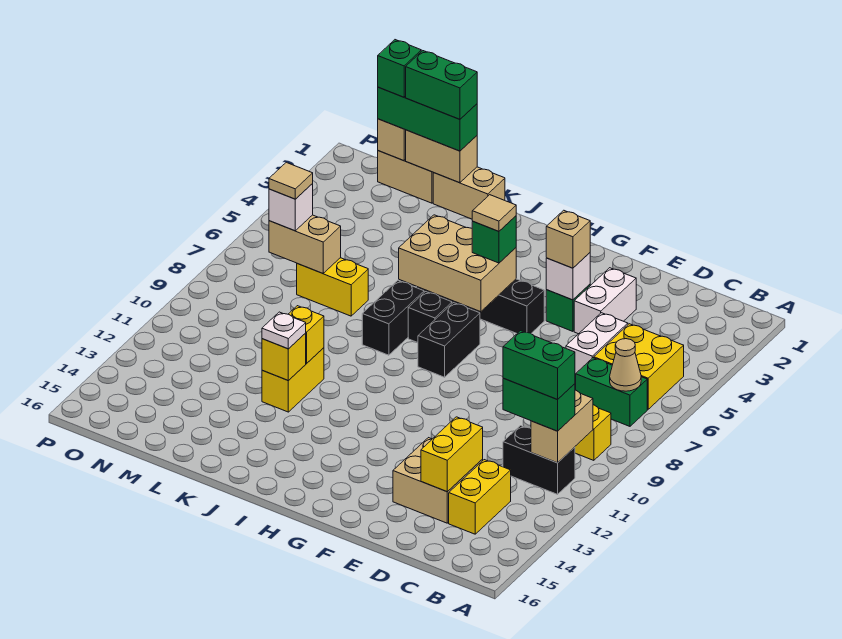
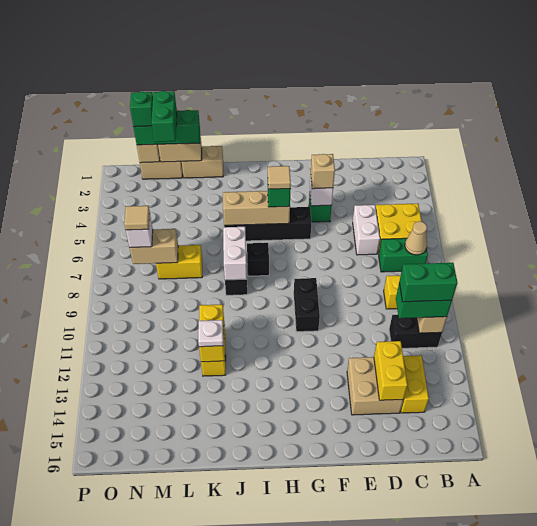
white brick E3:E4 level 1 -> white brick J7:J8 level 2
tan brick H5:J6 level 2 -> tan brick H5:J5 level 2
black brick H7:H8 level 1 -> black brick G9:G10 level 1
green brick L1:M1 level 4 -> green brick M1:M2 level 4

